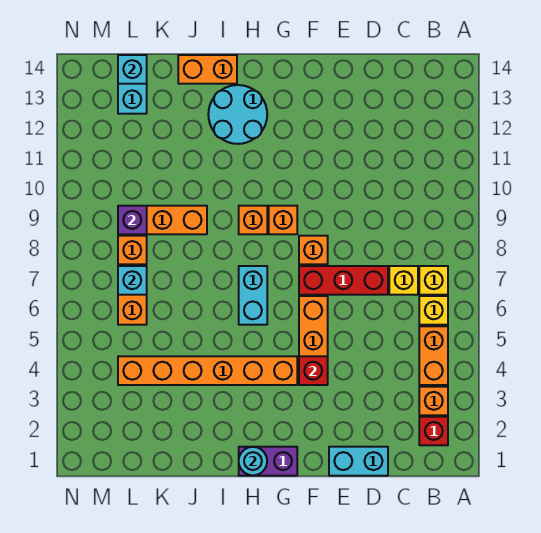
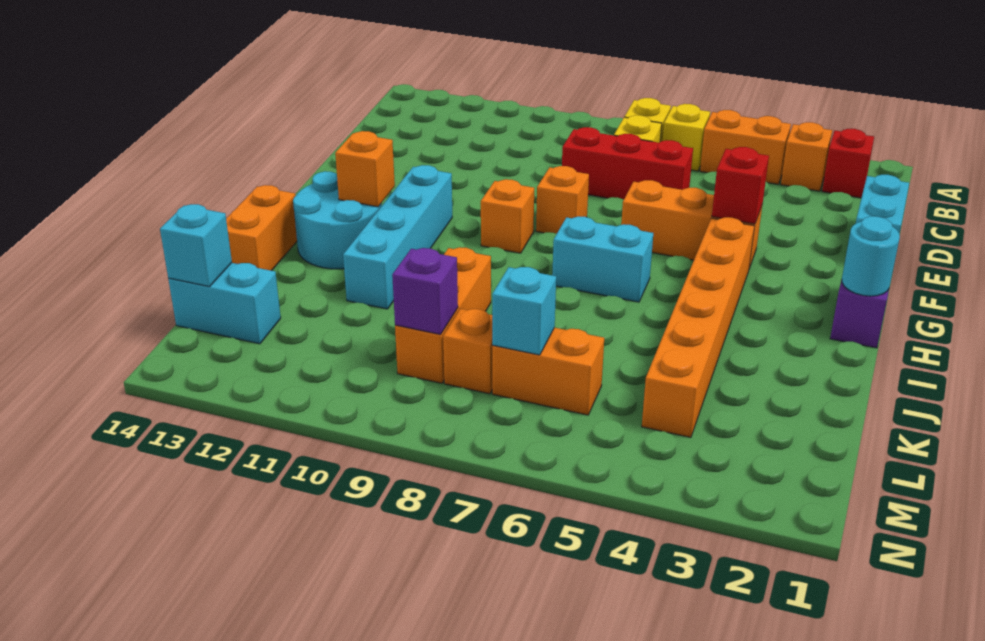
red brick D7:F7 level 1 -> red brick D6:D8 level 1
none -> cyan brick G11:J11 level 1
orange brick H9 level 1 -> orange brick H12 level 2

